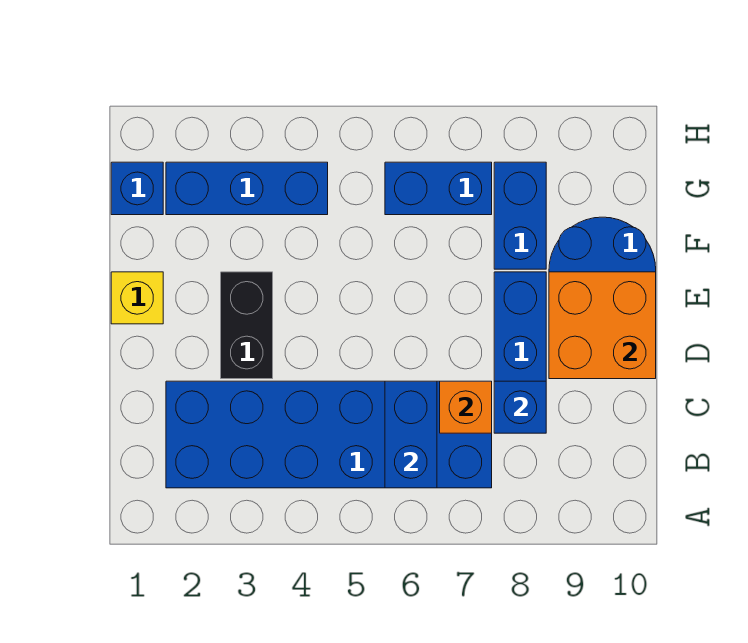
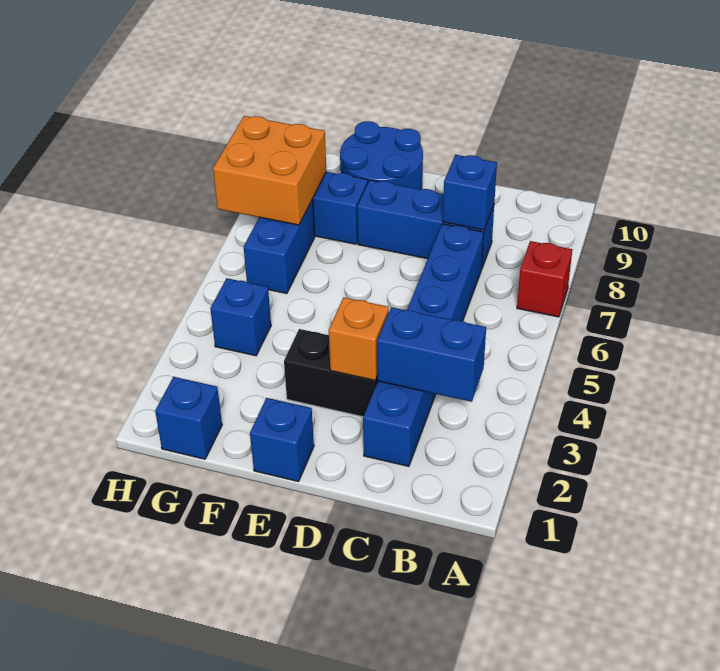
none -> red brick A7 level 1
blue brick B2:C7 level 1 -> blue brick C2:C7 level 1
blue brick B6:C6 level 2 -> blue brick B3:C3 level 2
orange brick C7 level 2 -> orange brick D3 level 2
orange brick D9:E10 level 2 -> orange brick G7:H8 level 2
yellow brick E1 level 1 -> blue brick E1 level 1
blue brick G2:G4 level 1 -> blue brick G4 level 1

